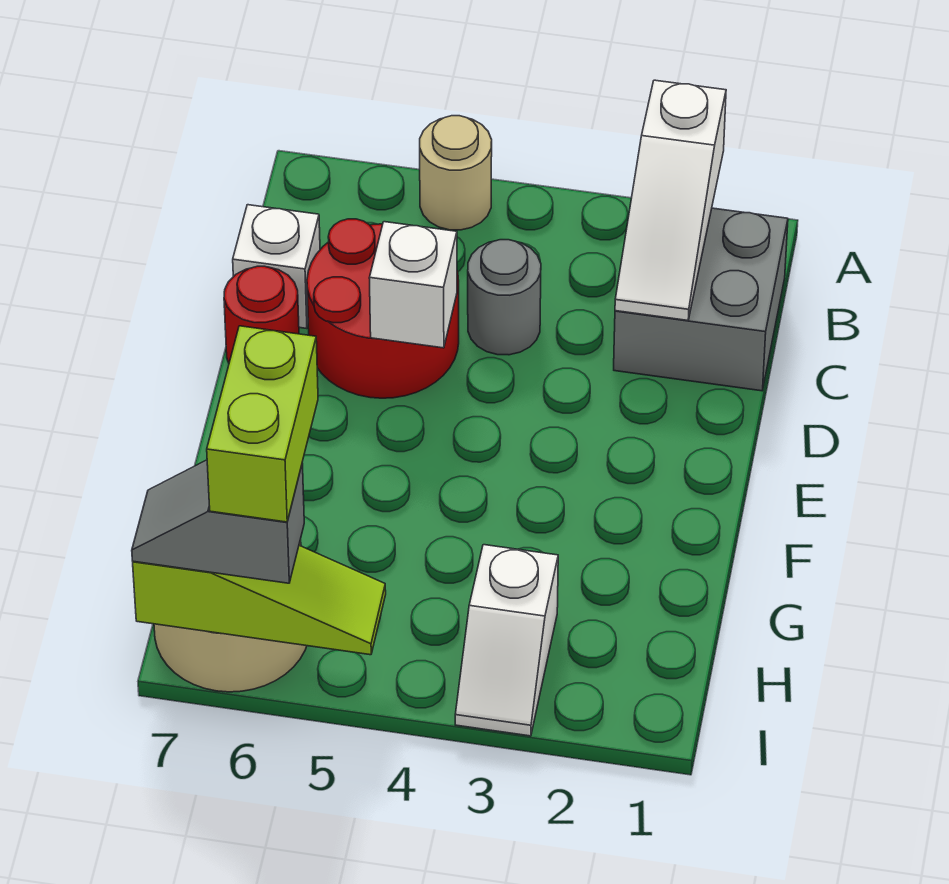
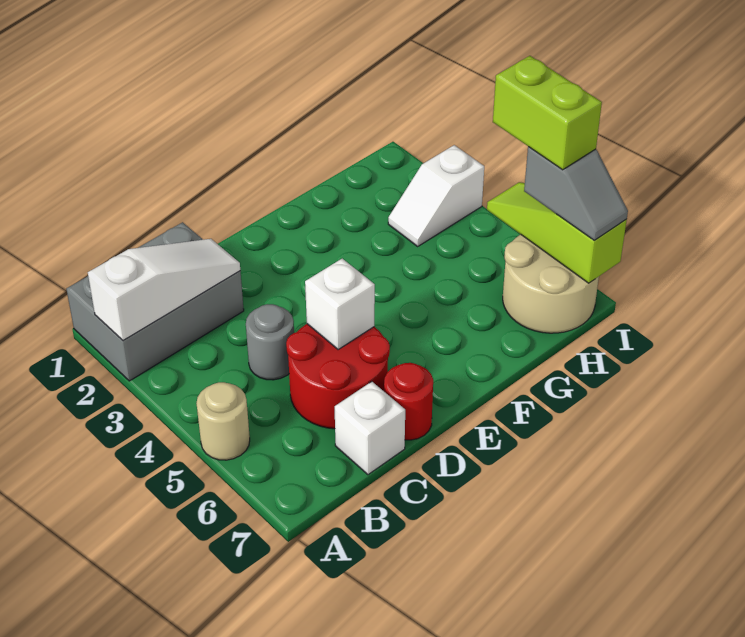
grey brick B1:C2 level 1 -> grey brick A1:C2 level 1
white slope H3:I3 level 1 top H -> white slope H3:I3 level 1 top I
lime brick H6:I6 level 4 -> lime brick I5:I6 level 4

